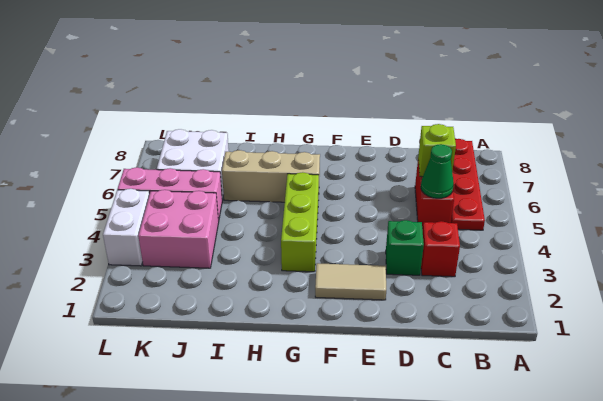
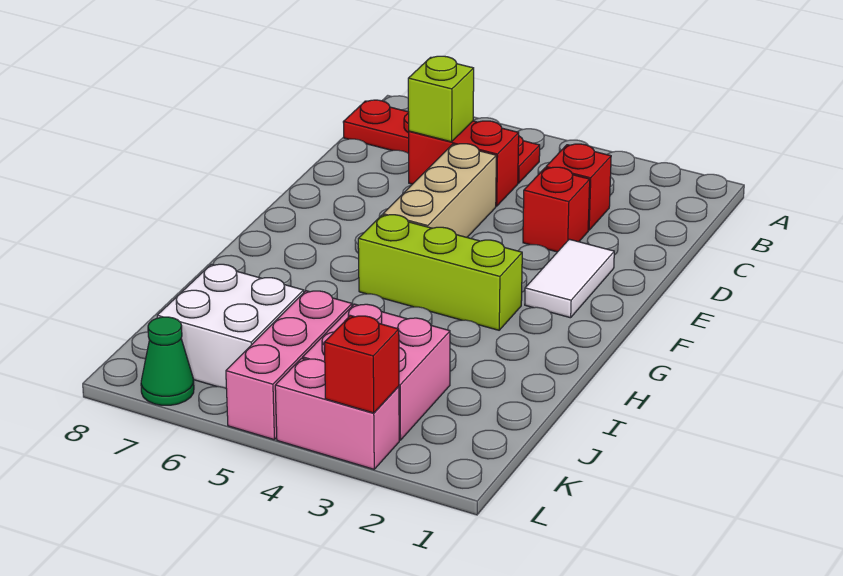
green cone C5 level 2 -> green cone L7 level 1
green brick D3 level 1 -> red brick D3 level 1
tan tile E2:F2 level 1 -> white tile E2:F2 level 1
tan brick G6:I6 level 1 -> tan brick D5:F5 level 1
white brick L3:L4 level 1 -> pink brick L3:L4 level 1
none -> red brick L3 level 2

